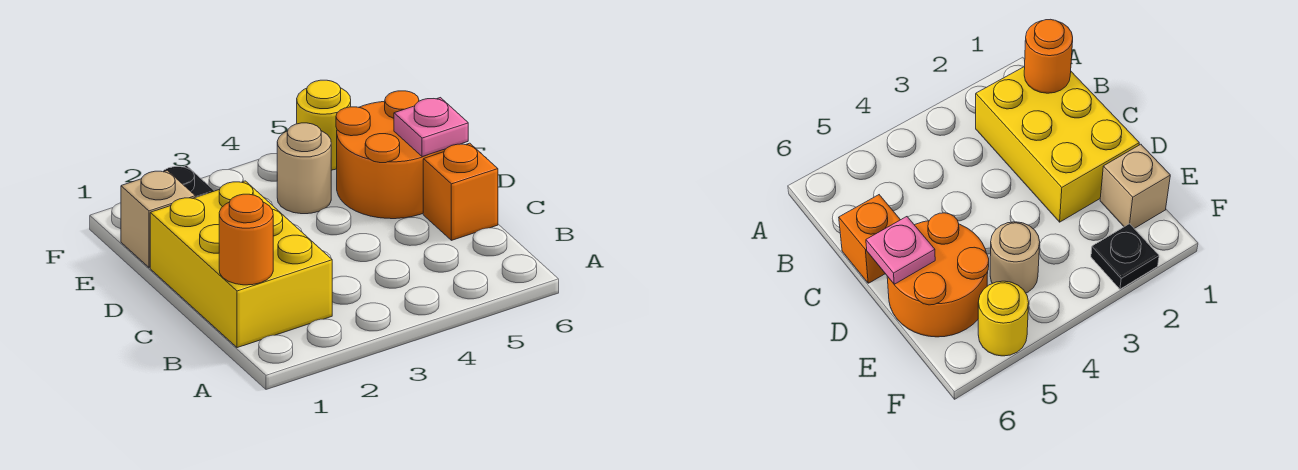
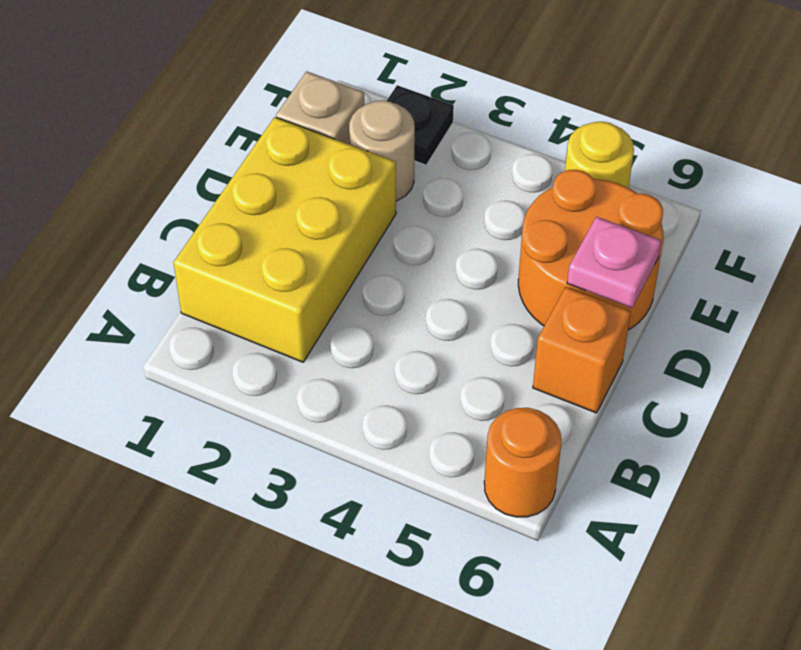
orange round brick B1 level 2 -> orange round brick A6 level 1
tan round brick E4 level 1 -> tan round brick E2 level 1

